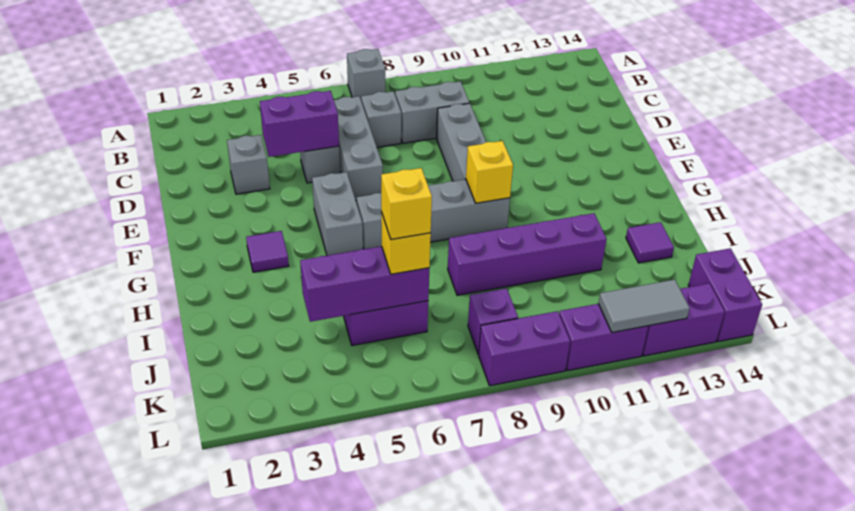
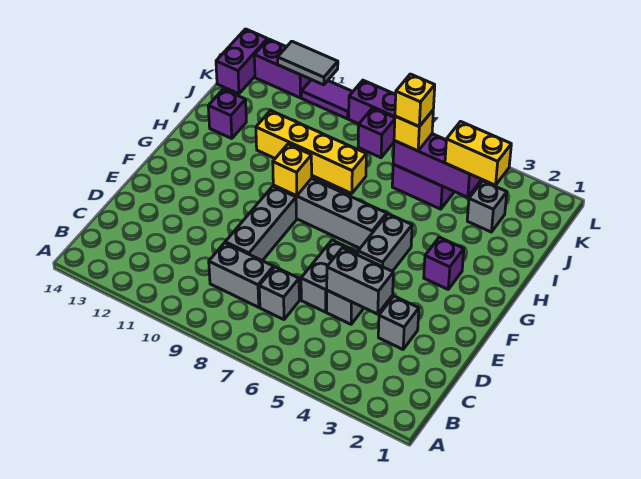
grey brick A7 level 1 -> grey brick J3 level 1
grey brick C6:E6 level 1 -> grey brick D6:E6 level 1
purple brick D4:D5 level 2 -> grey brick D4:D5 level 2
purple tile G3 level 1 -> purple brick G3 level 1
purple brick I8:I11 level 1 -> yellow brick I8:I11 level 1
purple tile I13 level 1 -> purple brick I13 level 1
none -> yellow brick J3:J4 level 3
purple brick L10:L11 level 1 -> purple tile L10:L11 level 1

